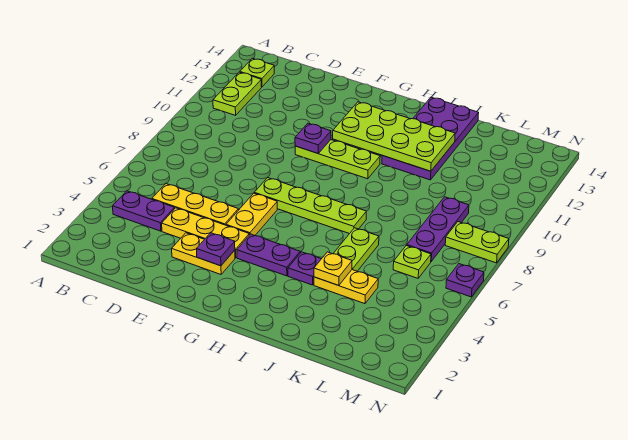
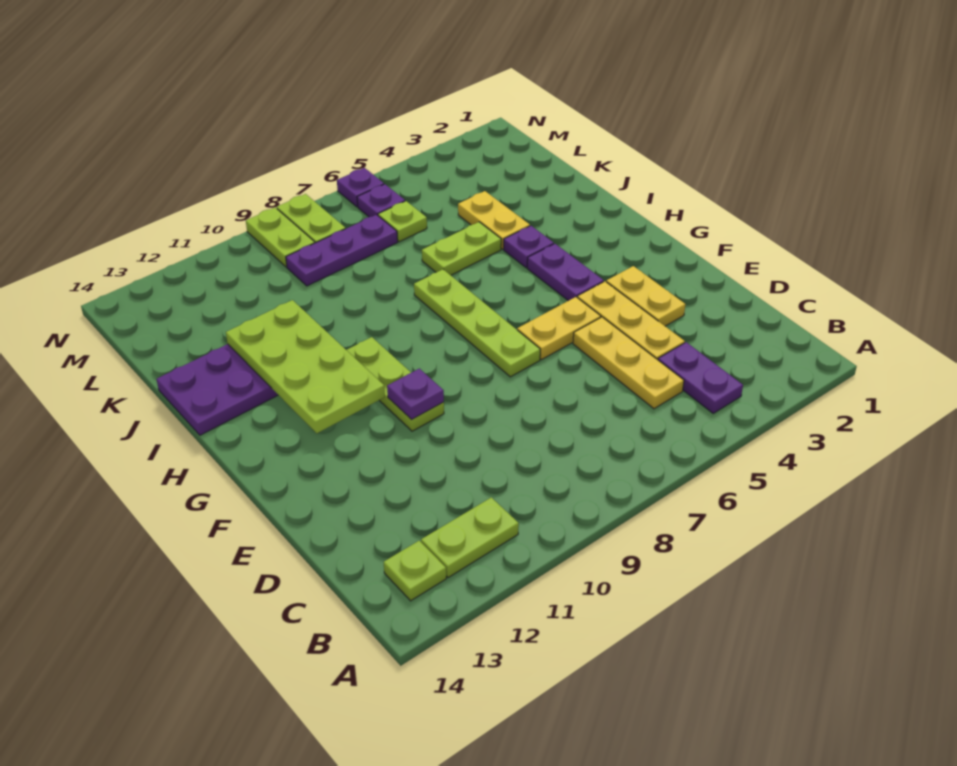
purple plate F3 level 2 -> purple plate M6 level 1
yellow plate J4 level 2 -> none
none -> lime plate M9:N9 level 1

